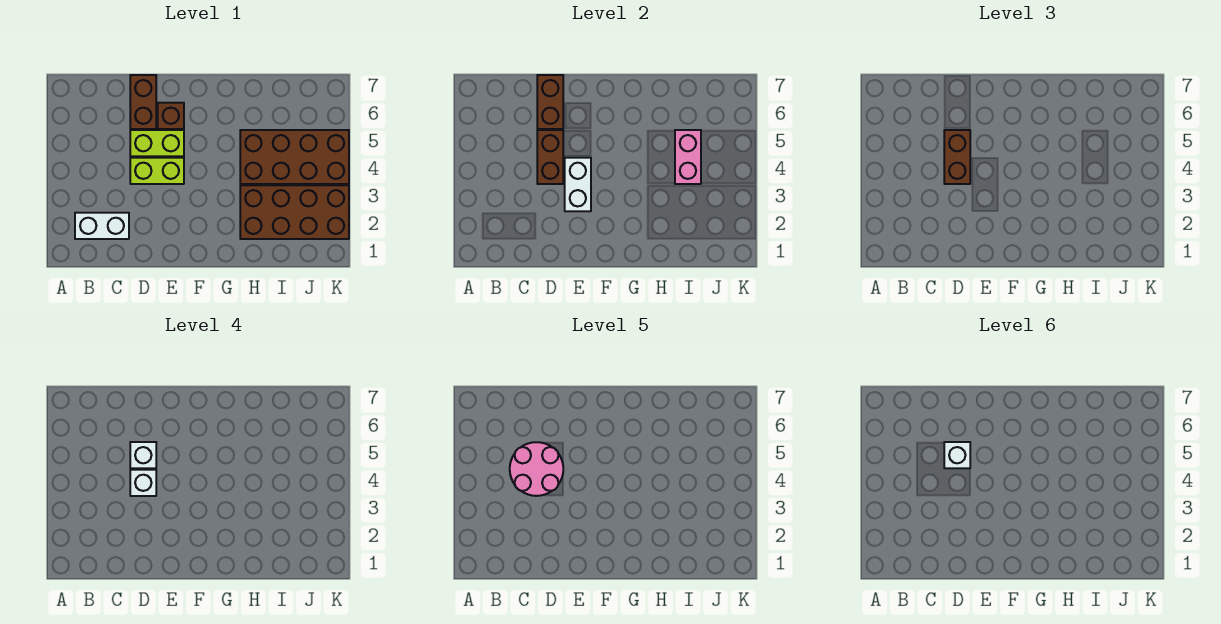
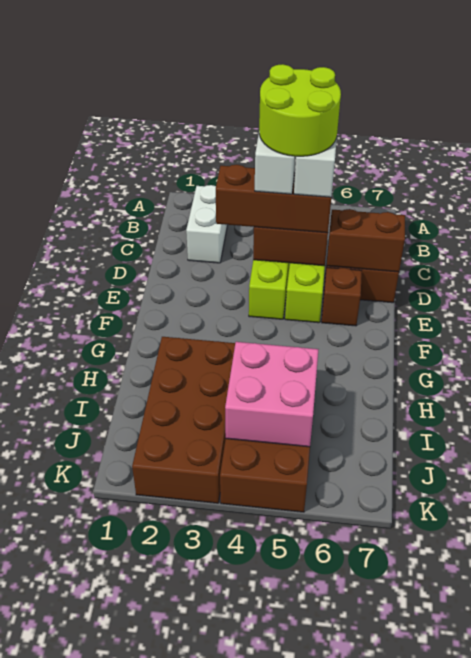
pink round brick C4:D5 level 5 -> lime round brick C4:D5 level 5
brown brick D4:D5 level 3 -> brown brick D3:D5 level 3
white brick D5 level 6 -> none
white brick E3:E4 level 2 -> none
pink brick I4:I5 level 2 -> pink brick I4:J5 level 2

